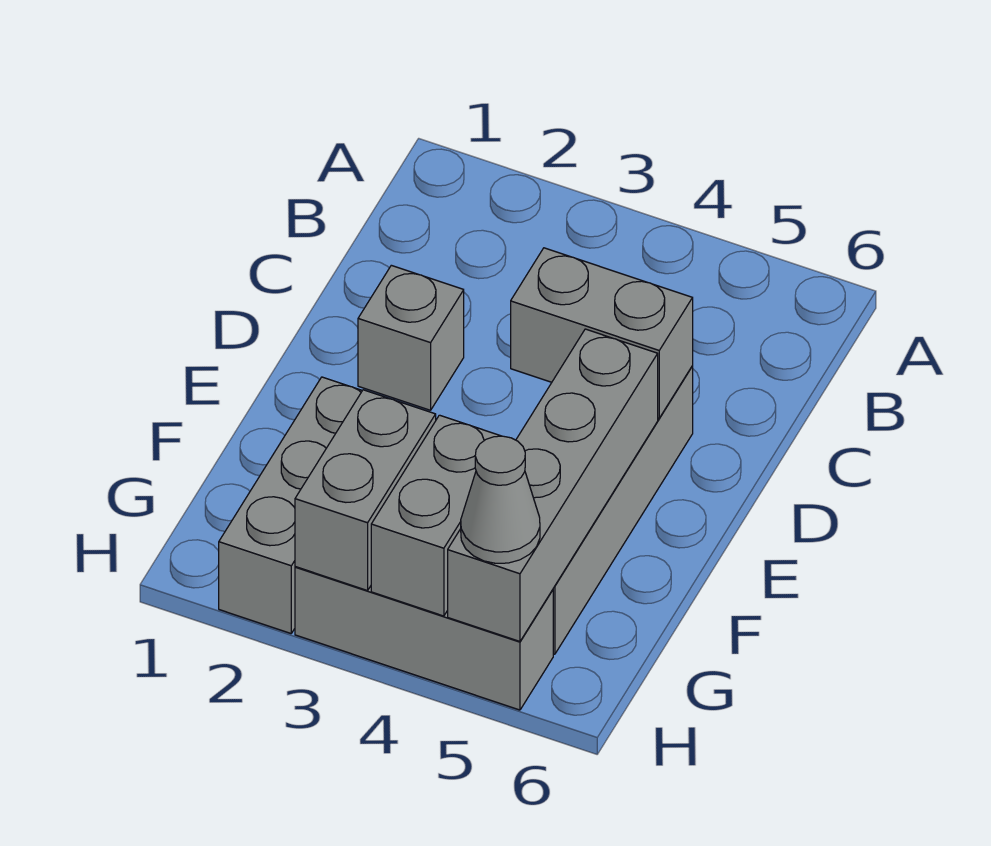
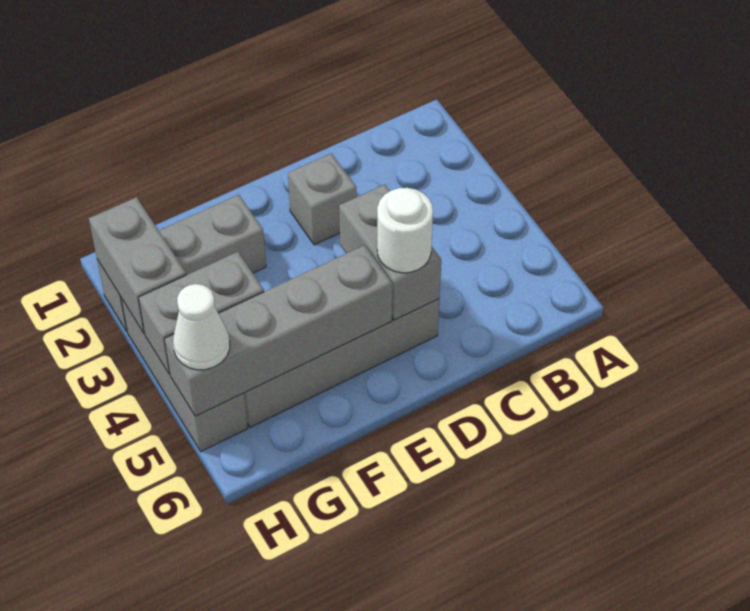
none -> white round brick D5 level 3
grey brick G3:H3 level 2 -> grey brick H2:H3 level 2
grey cone H5 level 3 -> white cone H5 level 3

